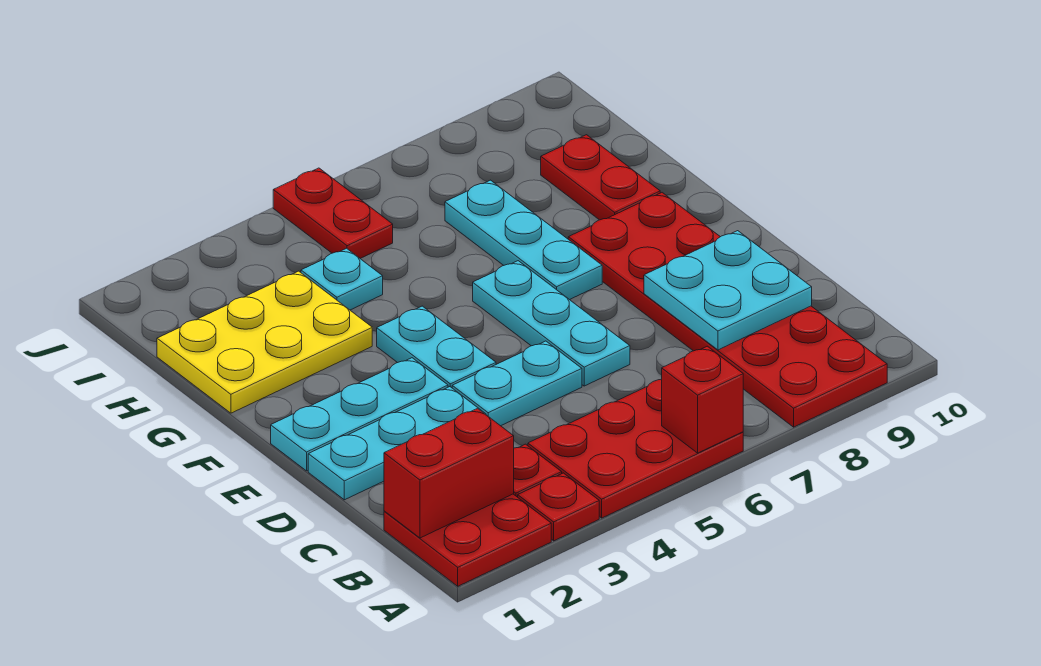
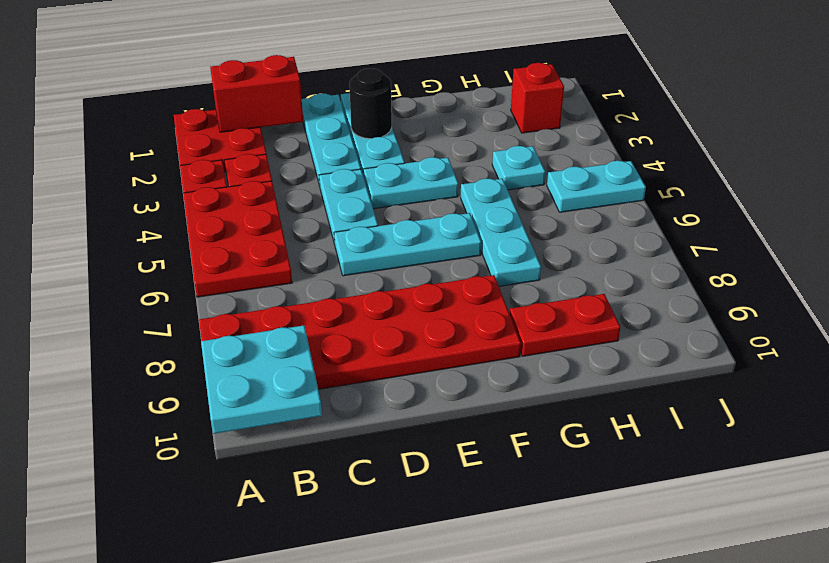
red brick A6 level 2 -> red brick I2 level 1
red brick B1:B2 level 2 -> red brick B1:C1 level 2
cyan plate C8:D9 level 2 -> cyan plate A9:B10 level 2
none -> black round brick E2 level 2
cyan plate F7:H7 level 1 -> cyan plate G5:G7 level 1
yellow plate G1:H3 level 1 -> none
red plate I5:J5 level 1 -> cyan plate I5:J5 level 1

